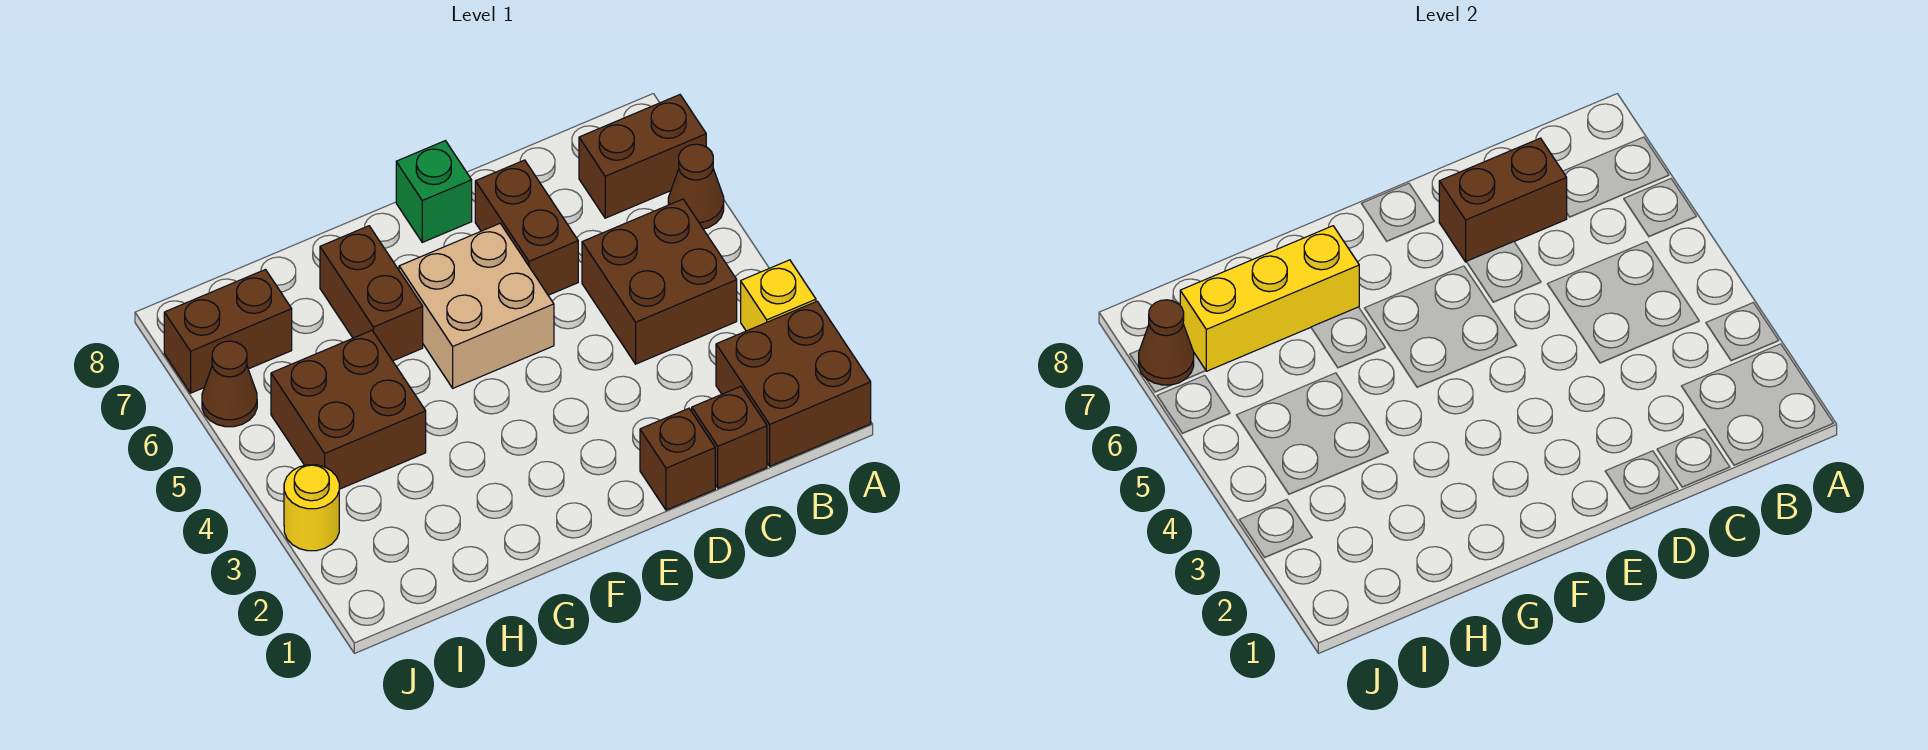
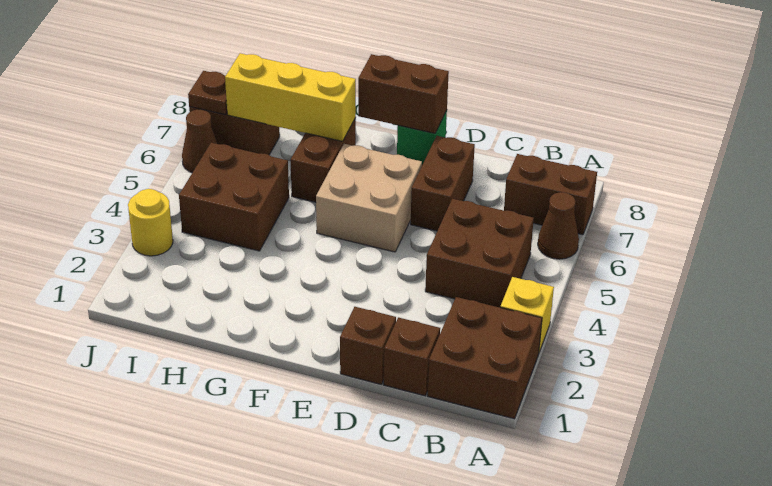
brown brick C7:D7 level 2 -> brown brick E8:F8 level 2
brown cone J7 level 2 -> brown plate J7 level 2

